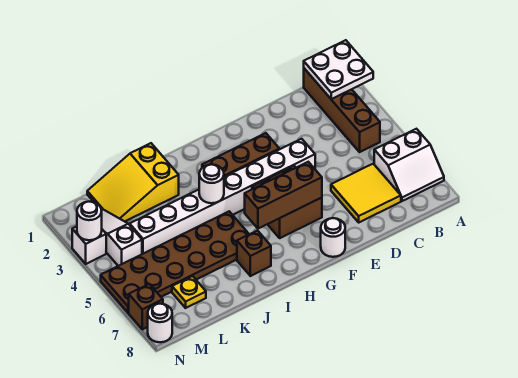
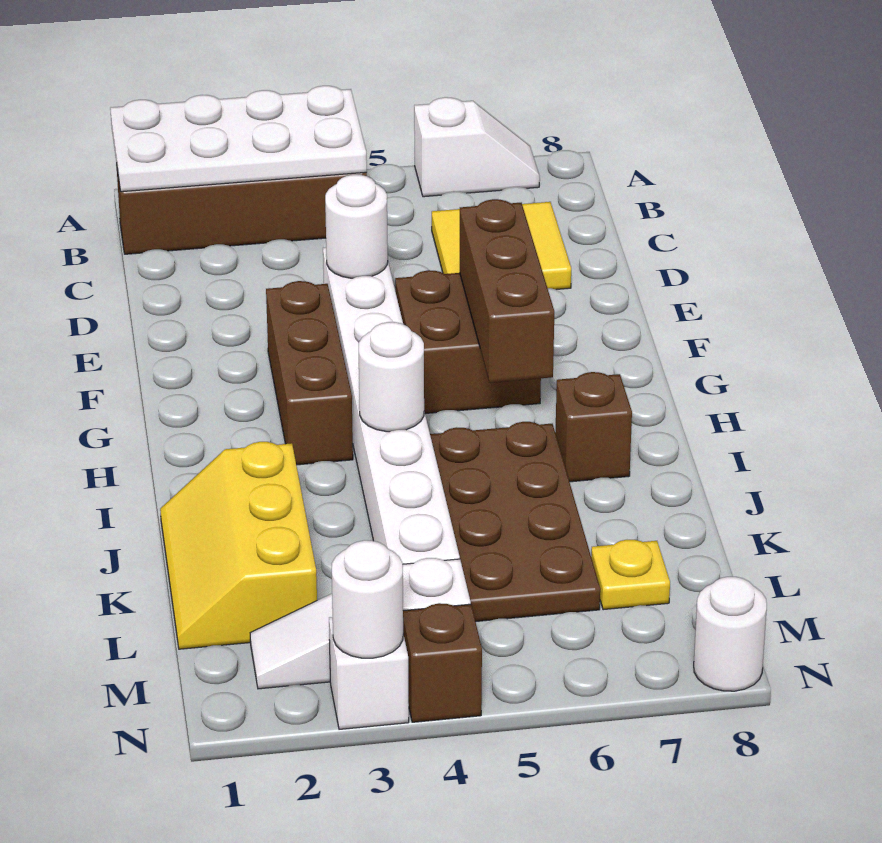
white plate A1:B2 level 2 -> white plate A1:B4 level 2
white slope A6:B7 level 1 top 6 -> white slope A6:A7 level 1 top 6
white round brick F8 level 1 -> white round brick E4 level 2
brown plate I5:N6 level 1 -> brown plate I5:L6 level 1
yellow slope J1:L2 level 1 top J -> yellow slope J1:L2 level 1 top 2
brown brick N7 level 1 -> brown brick N4 level 1

